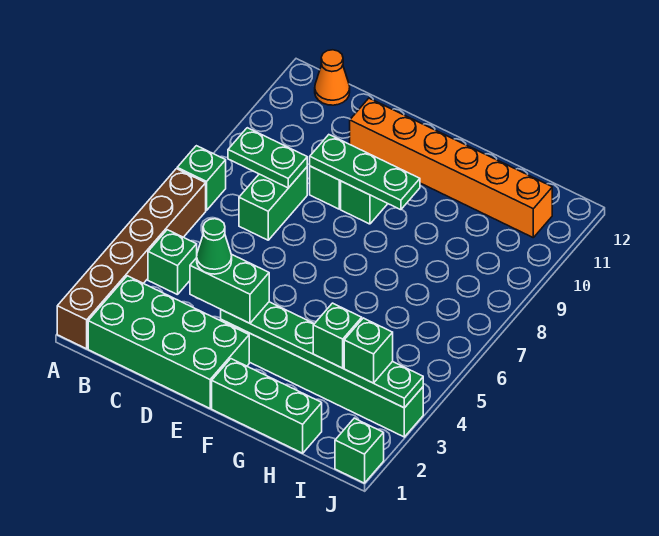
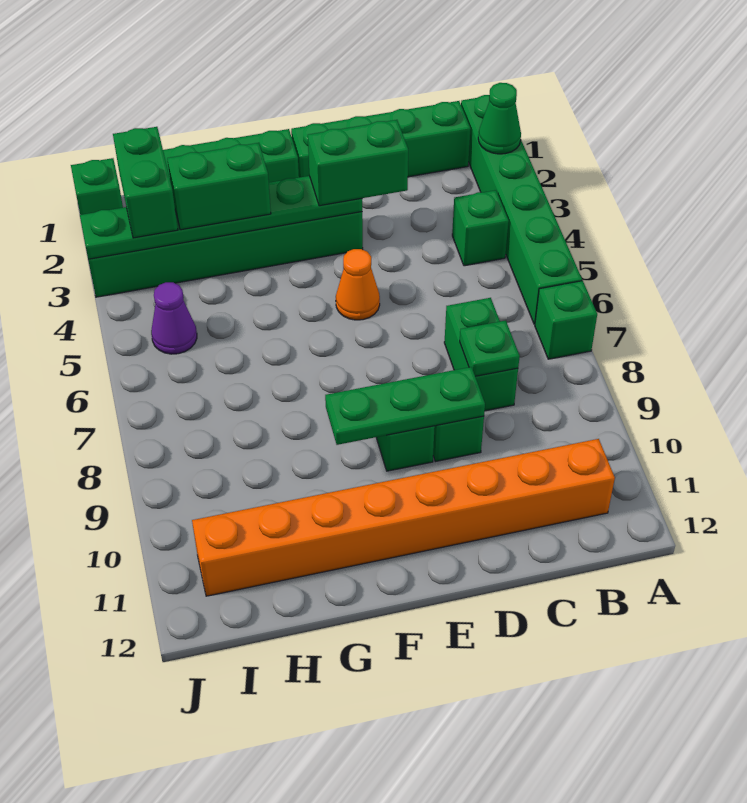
brown brick A1:A6 level 1 -> green brick A1:A6 level 1
green brick B1:E2 level 1 -> green brick B1:E1 level 1
green plate B8:C8 level 2 -> green plate C8 level 2
orange cone B12 level 1 -> orange cone E5 level 1
green cone D3 level 4 -> green cone A2 level 2
orange brick D11:I11 level 1 -> orange brick B11:I11 level 1
green brick H3 level 3 -> green brick G3:H3 level 3
green brick I3 level 3 -> green brick I2:I3 level 3
none -> purple cone I5 level 1

